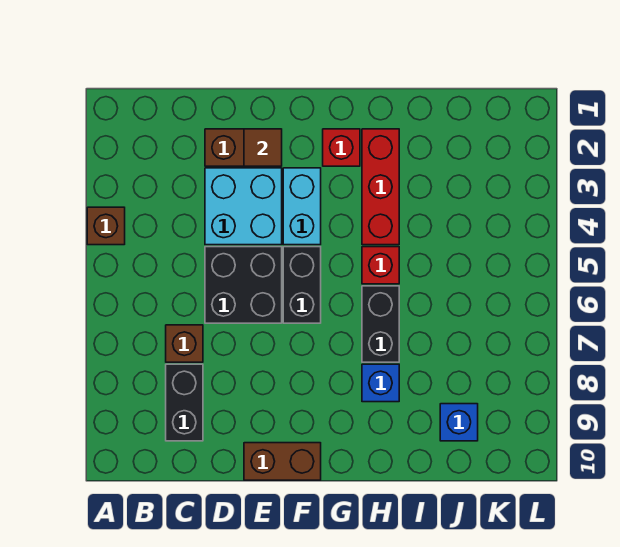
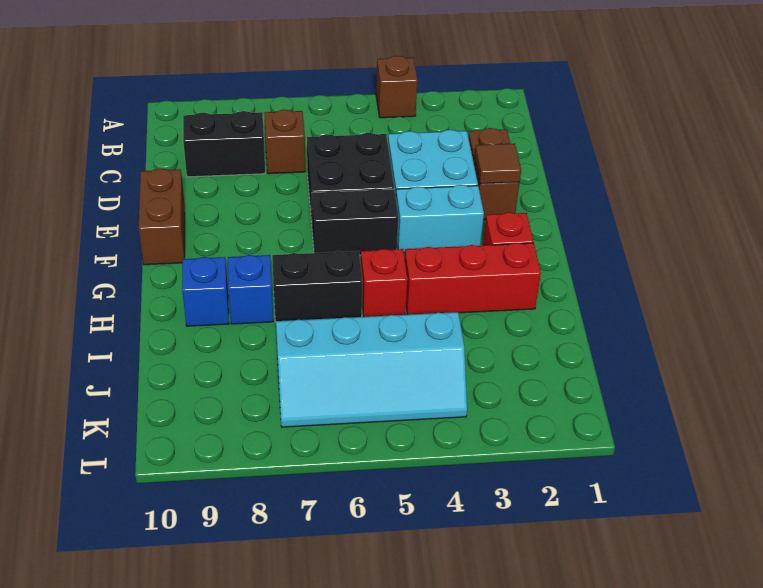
none -> cyan slope J4:K7 level 1 top J
blue brick J9 level 1 -> blue brick H9 level 1

